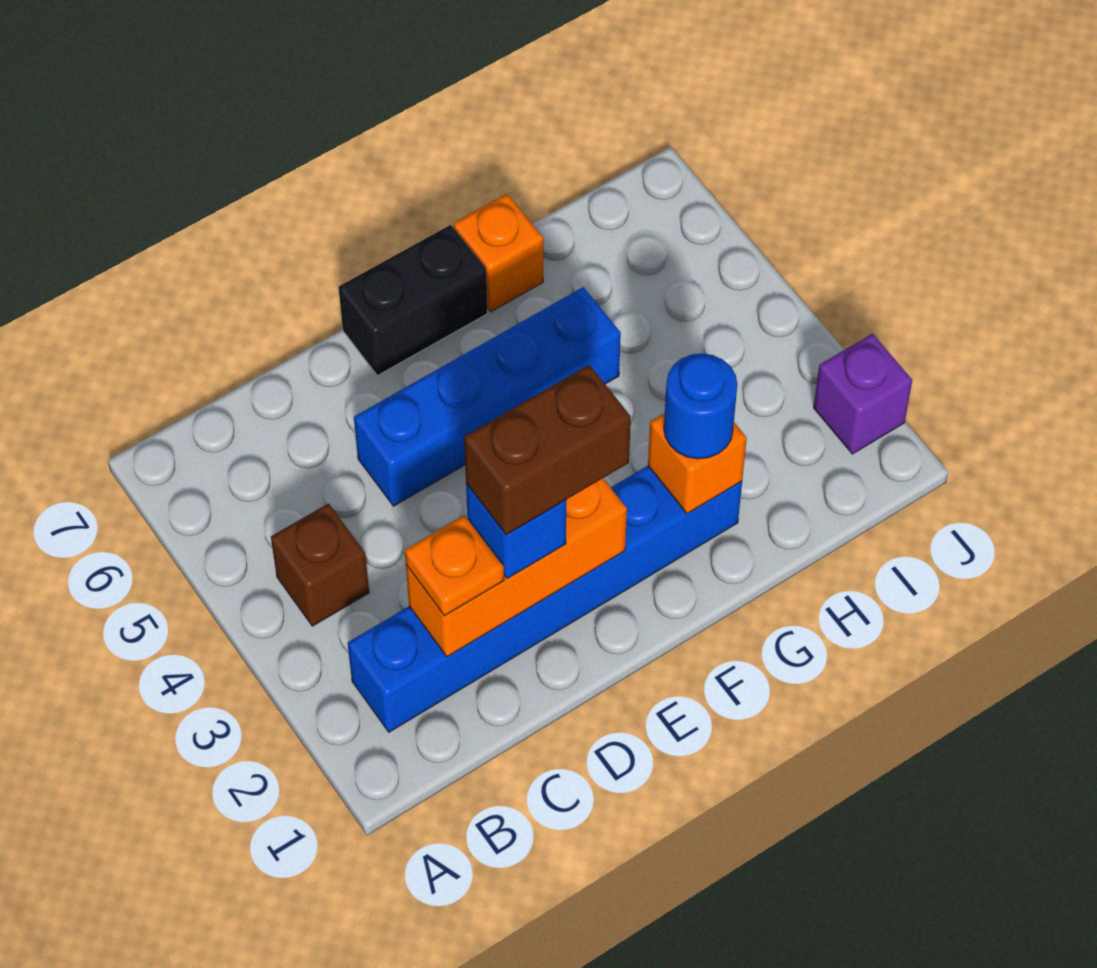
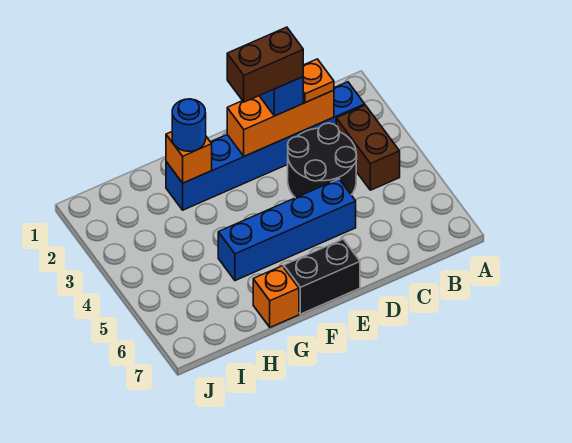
brown brick B4 level 1 -> brown brick B3:B4 level 1
none -> black round brick C3:D4 level 1
purple brick J2 level 1 -> none

